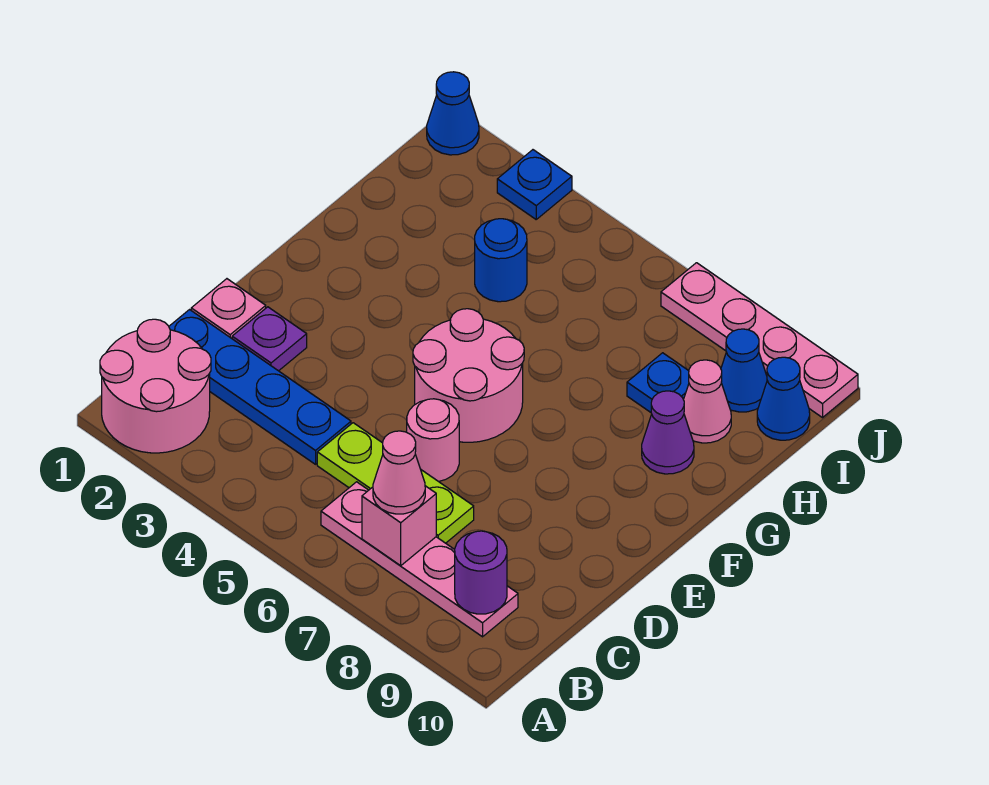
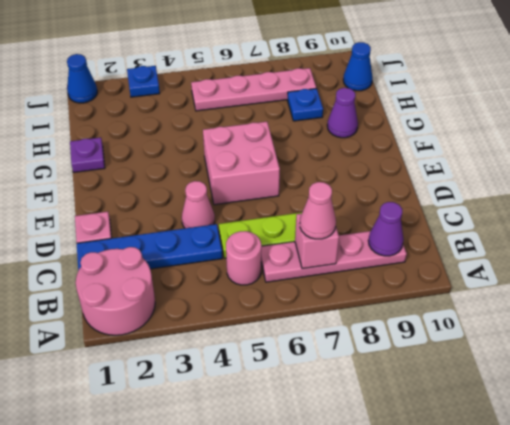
purple round brick B9 level 2 -> purple cone B9 level 2
purple plate D2 level 1 -> purple plate G1 level 1
pink round brick D6 level 1 -> pink round brick B5 level 1
pink round brick E5:F6 level 1 -> pink brick E5:F6 level 1
blue round brick H4 level 1 -> none
pink cone H9 level 1 -> pink cone D4 level 1
blue cone I9 level 1 -> none
pink plate J7:J10 level 1 -> pink plate I5:I8 level 1

